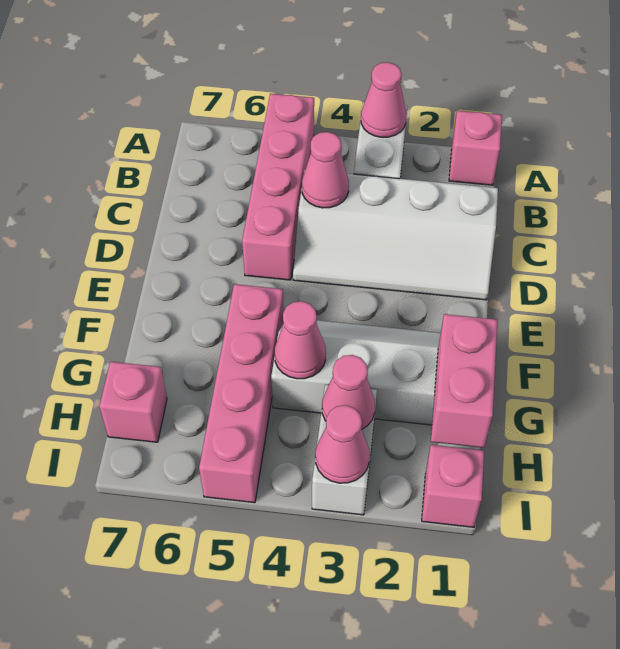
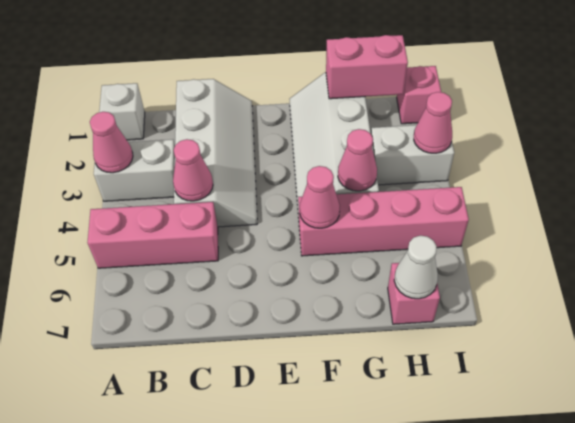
pink brick A1 level 1 -> white brick A1 level 1
pink brick A5:D5 level 1 -> pink brick A5:C5 level 1
pink cone H3 level 2 -> pink cone F5 level 2
none -> white cone H7 level 2

